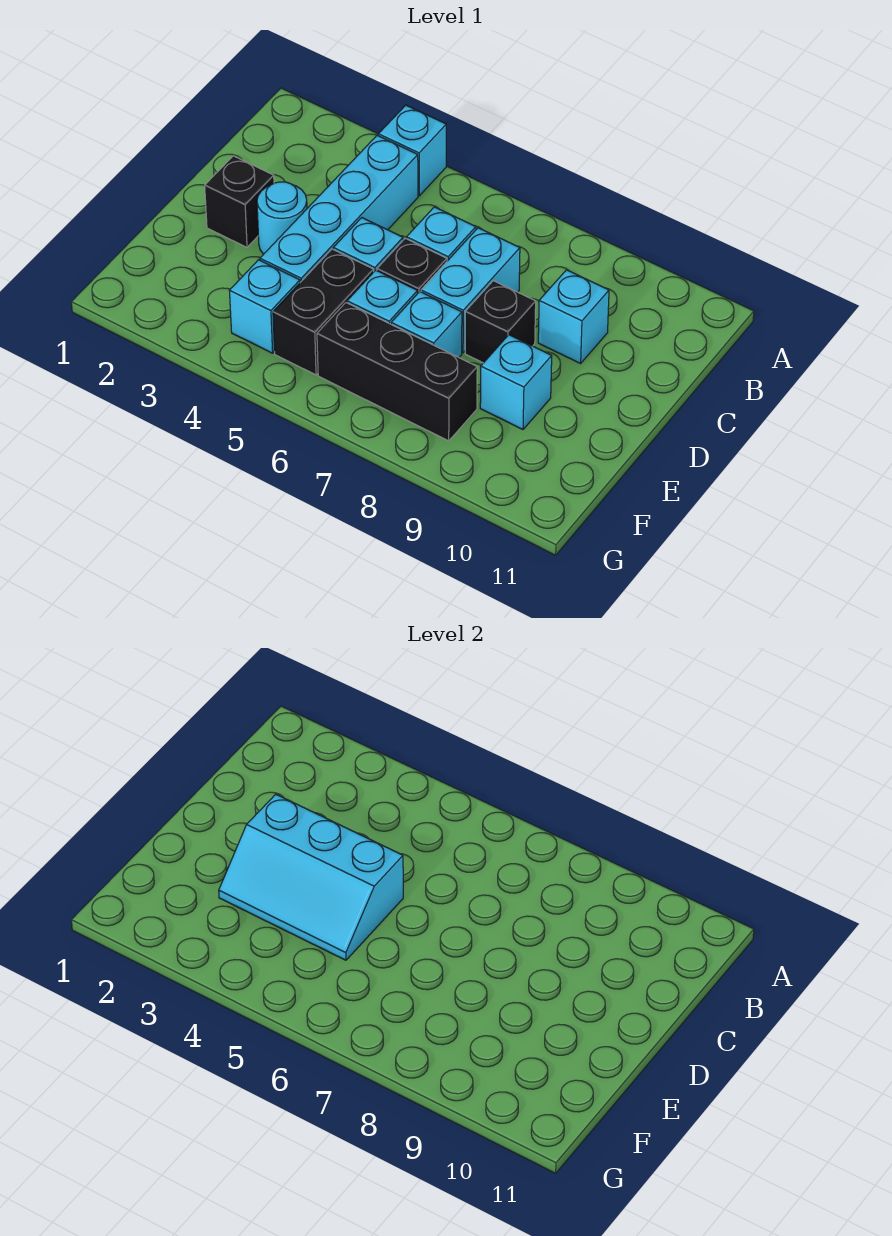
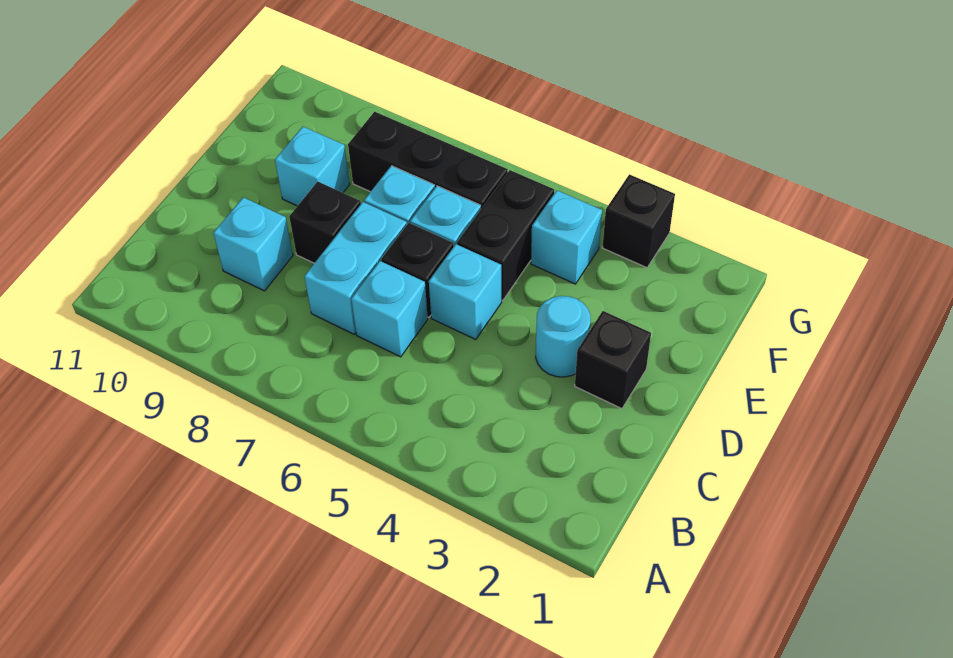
cyan brick A4 level 1 -> none
cyan brick B4:E4 level 1 -> none
cyan slope D3:E5 level 2 top D -> none
none -> black brick G3 level 1

